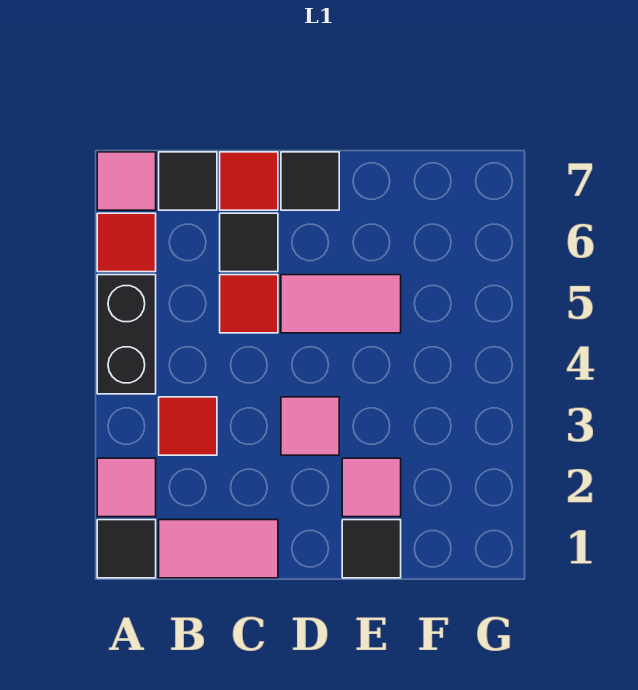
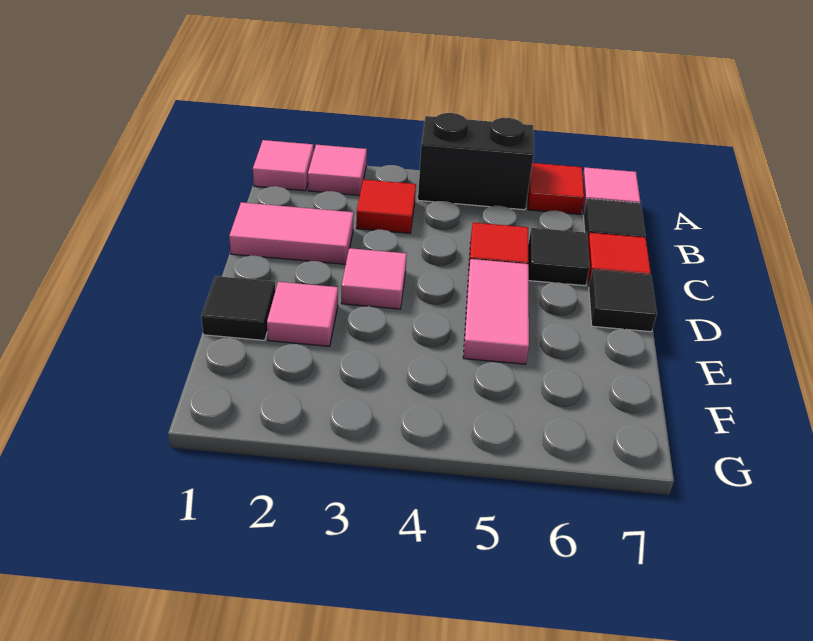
black tile A1 level 1 -> pink tile A1 level 1
pink tile B1:C1 level 1 -> pink tile C1:C2 level 1

